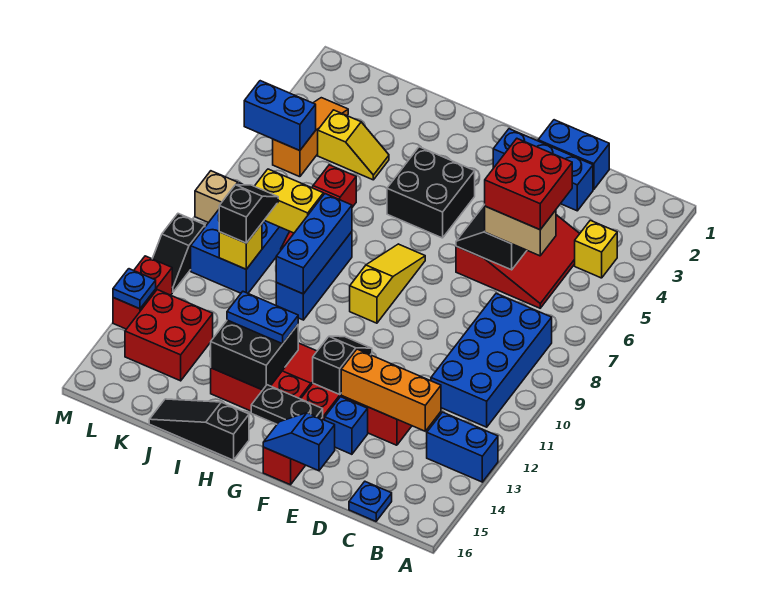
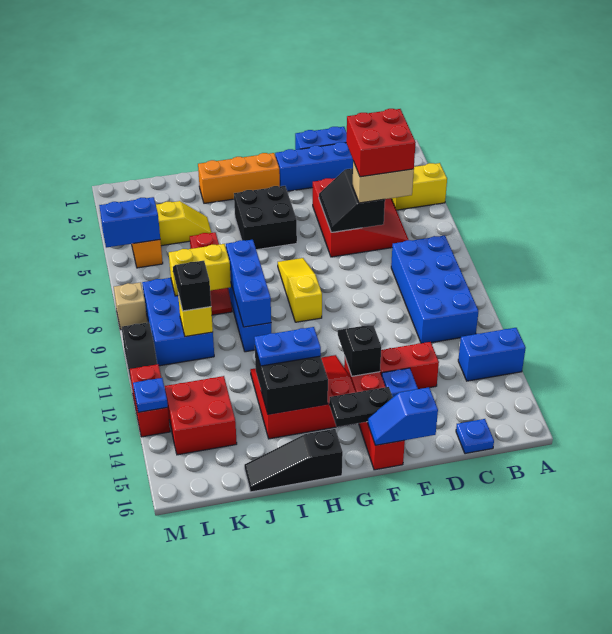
yellow brick B4 level 1 -> yellow brick A4:B4 level 1
orange brick C13:E13 level 2 -> orange brick G2:I2 level 1

